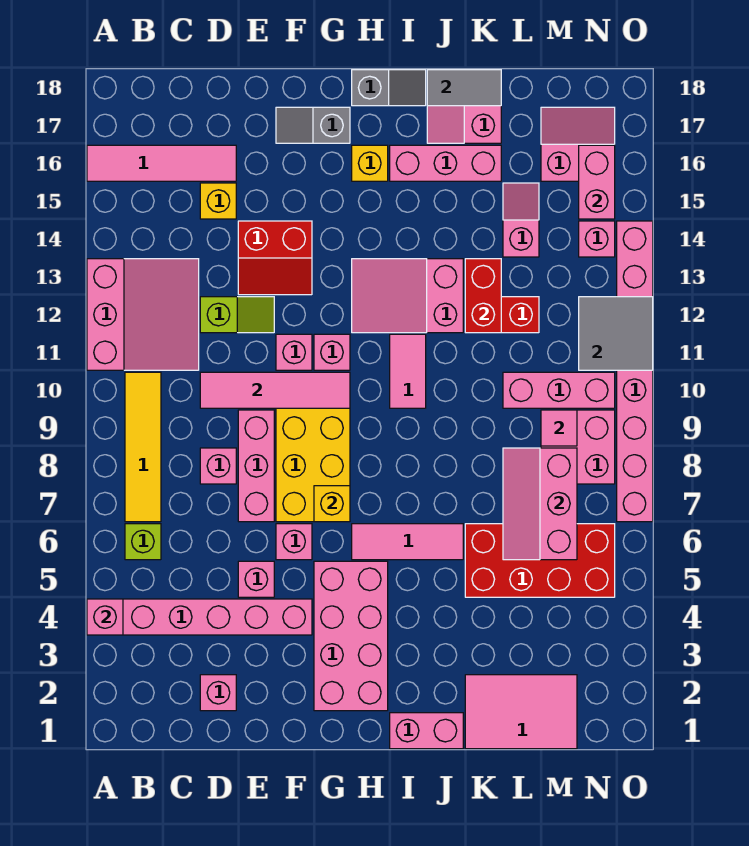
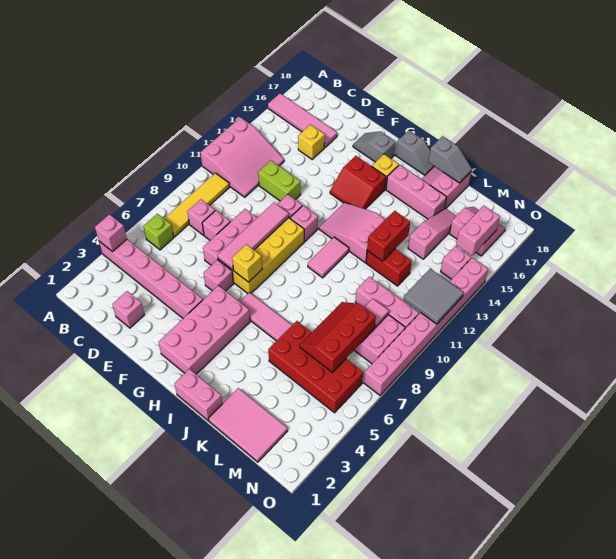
pink tile D10:G10 level 2 -> pink tile F7:F10 level 2
lime slope D12:E12 level 1 top D -> lime brick D12:E12 level 1
pink brick E5 level 1 -> pink brick C8 level 1
red slope E13:F14 level 1 top 14 -> red slope G14:H15 level 1 top 15
grey tile J18:K18 level 2 -> grey slope J18:K18 level 2 top J
pink slope L6:M8 level 2 top M -> red slope L6:M8 level 2 top M
pink slope L14:L15 level 1 top 14 -> pink slope L14:L16 level 1 top 14

